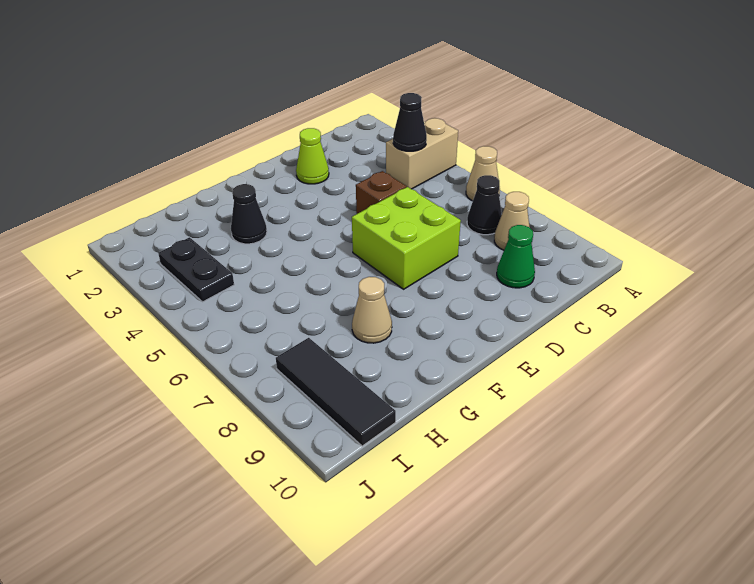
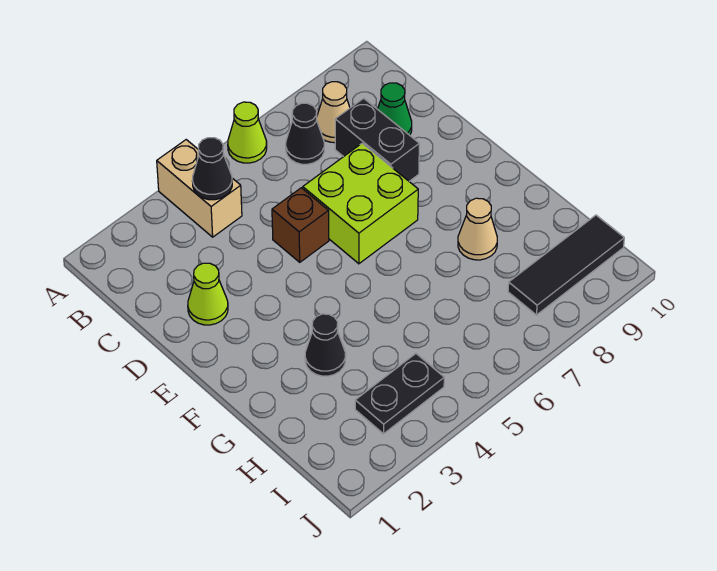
tan cone A6 level 1 -> lime cone A6 level 1
none -> black brick C8:D8 level 1

